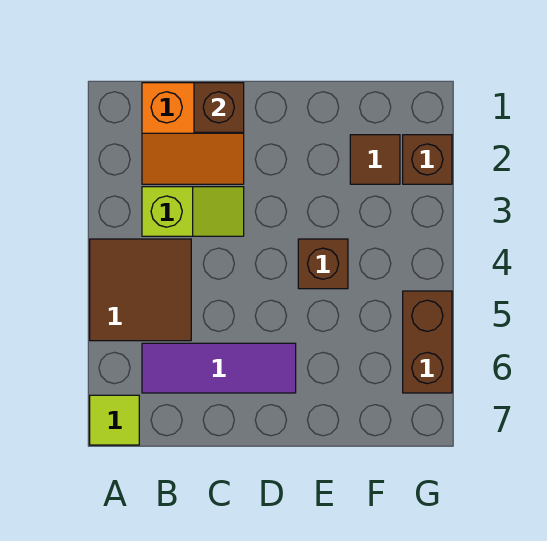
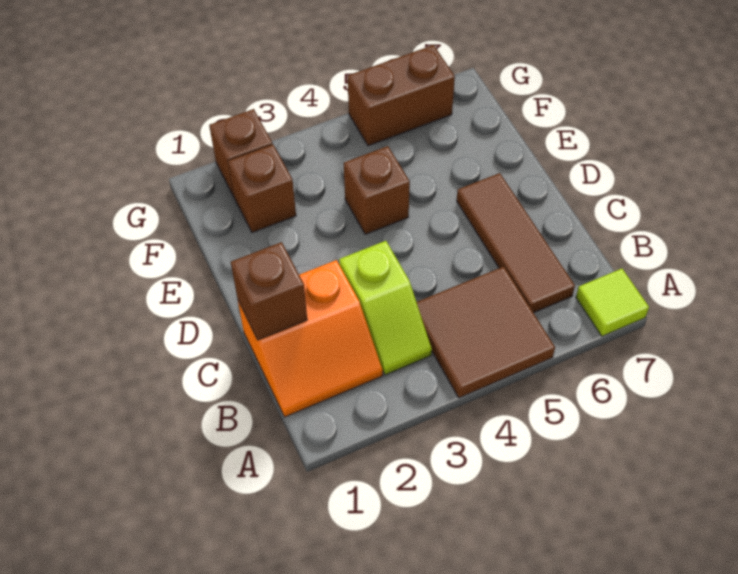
orange slope B1:C2 level 1 top 1 -> orange slope B1:C2 level 1 top C
lime slope B3:C3 level 1 top B -> lime slope B3:C3 level 1 top C
purple tile B6:D6 level 1 -> brown tile B6:D6 level 1
brown tile F2 level 1 -> brown brick F2 level 1

